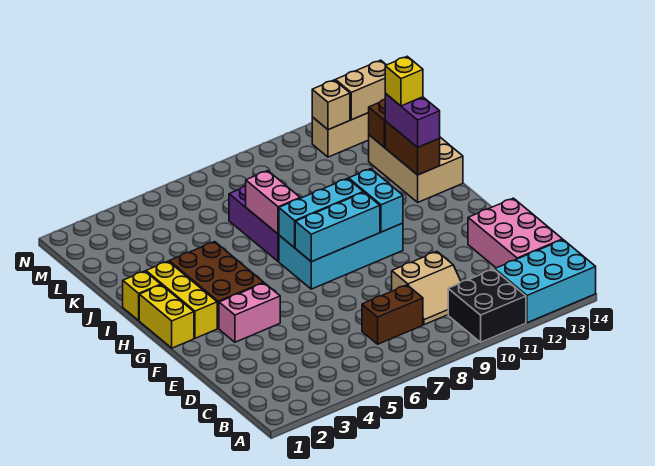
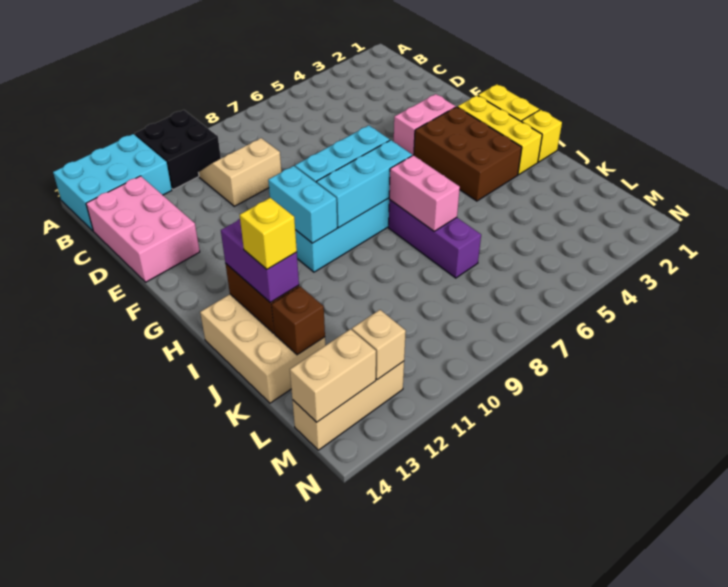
brown brick C7:C8 level 1 -> none

